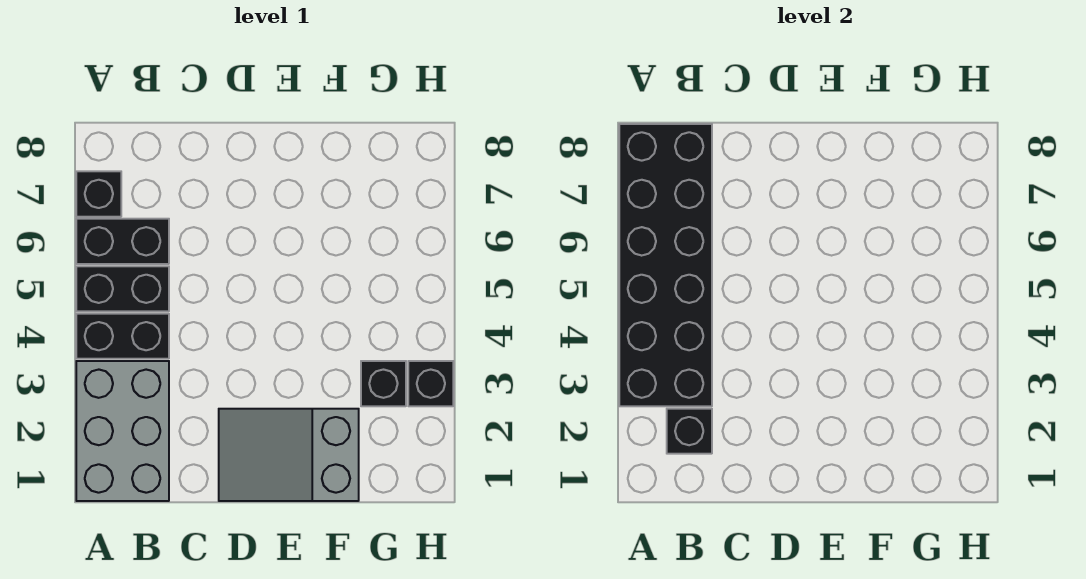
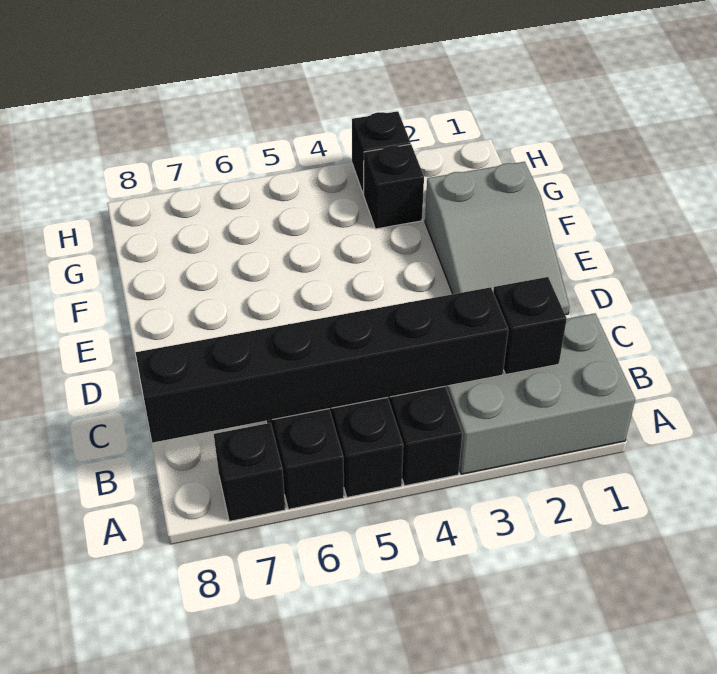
black brick A3:B8 level 2 -> black brick B3:B8 level 2

